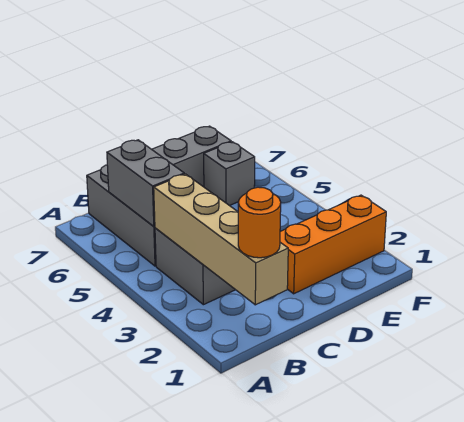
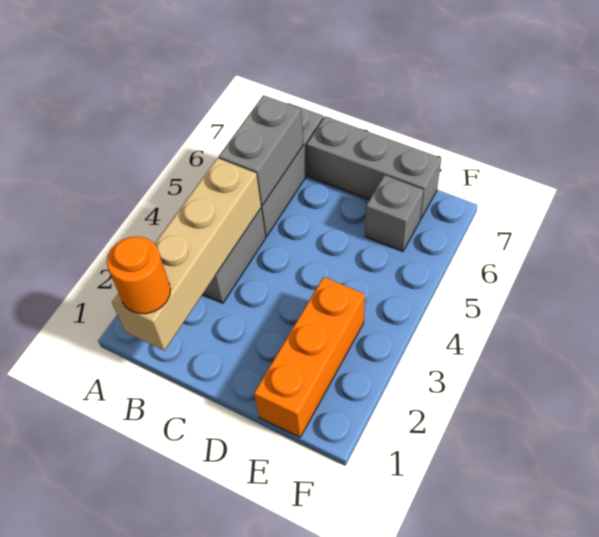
orange brick D2:F2 level 1 -> orange brick E1:E3 level 1

